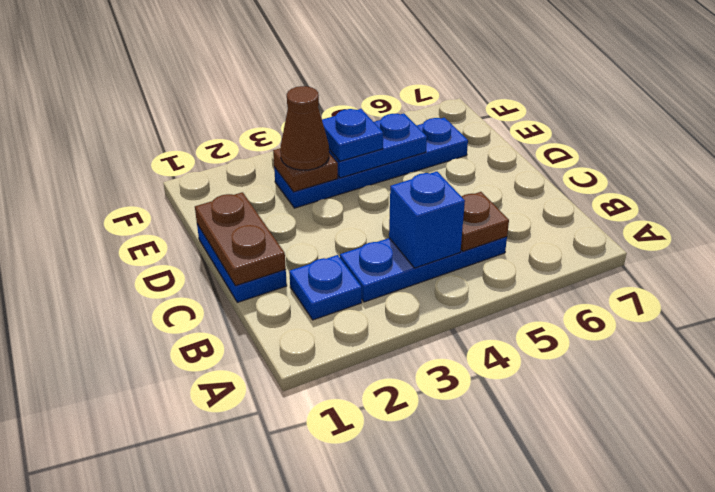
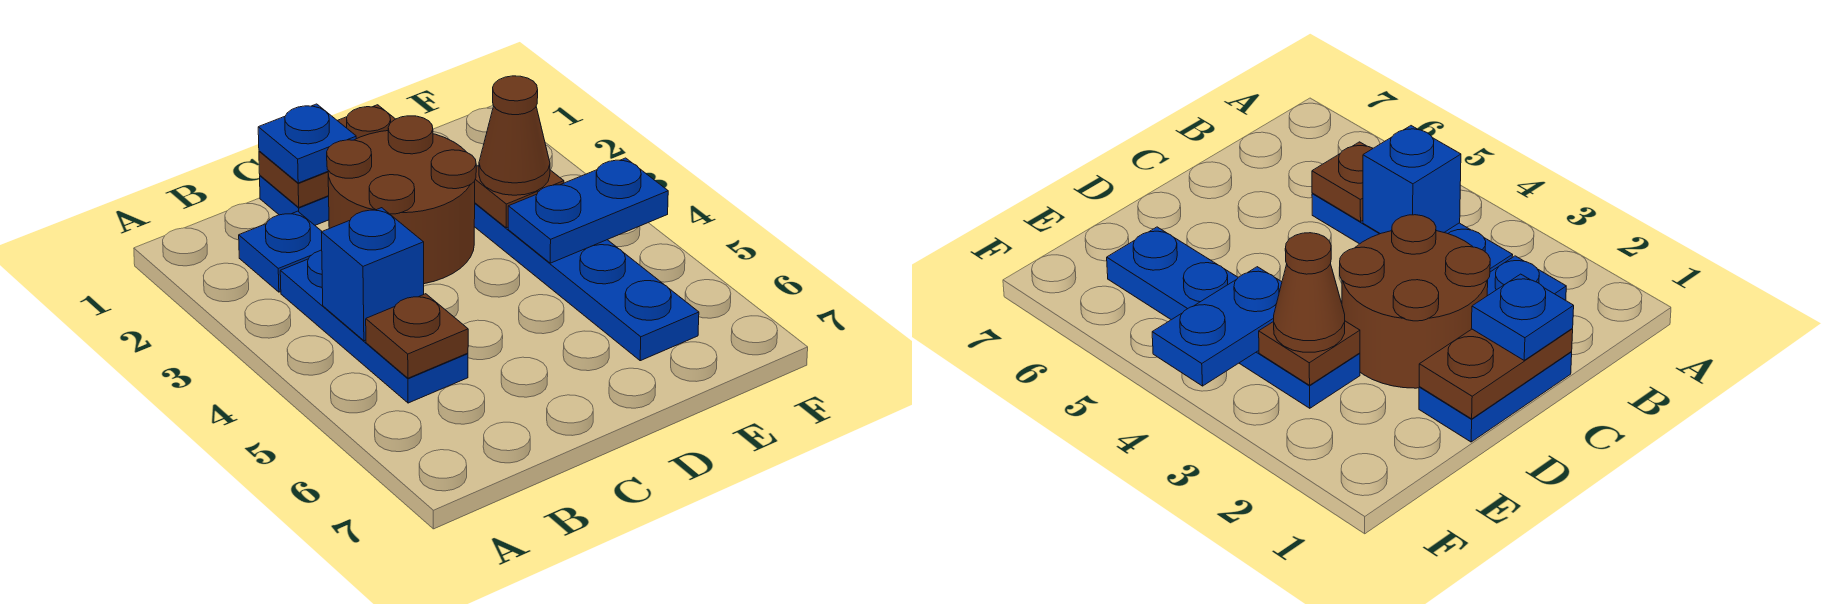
none -> brown round brick C2:D3 level 1
blue plate E4:E5 level 2 -> blue plate E4:F4 level 2
blue plate E4 level 3 -> blue plate C1 level 3

